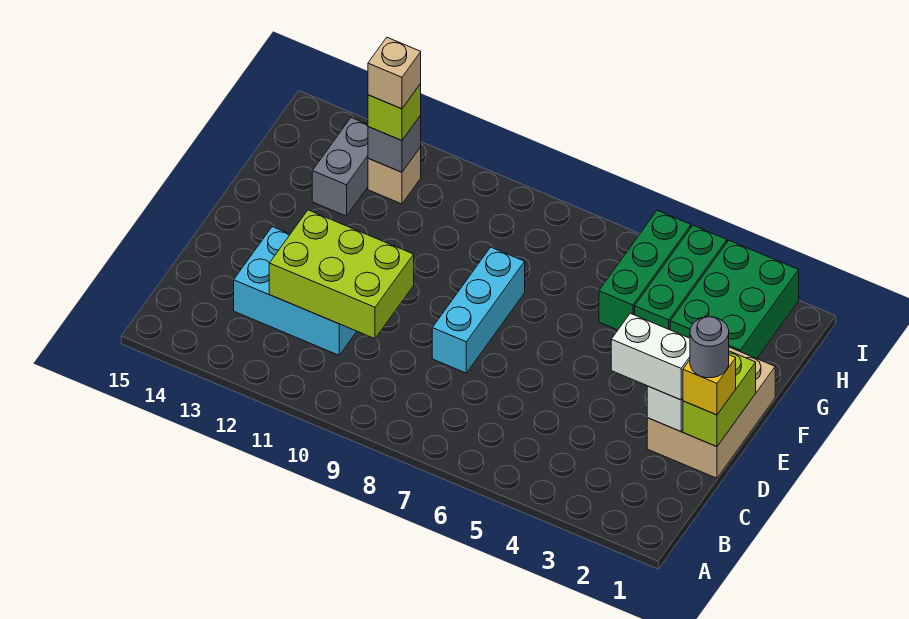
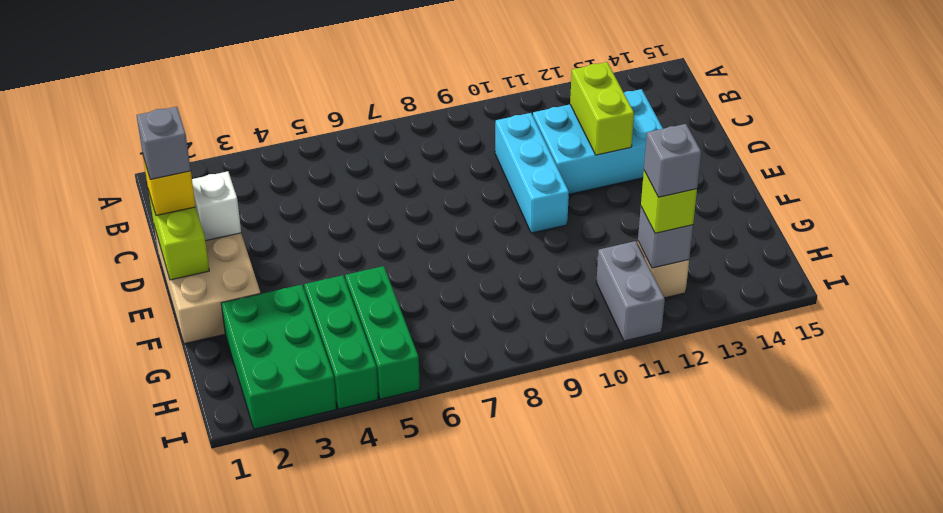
lime brick C10:D12 level 2 -> lime brick C12:D12 level 2
grey round brick D1 level 4 -> grey brick D1 level 4
white brick D2:D3 level 3 -> none
cyan brick D8:F8 level 1 -> cyan brick C10:E10 level 1
grey brick G13:H13 level 1 -> grey brick H11:I11 level 1
tan brick H12 level 4 -> grey brick H12 level 4

